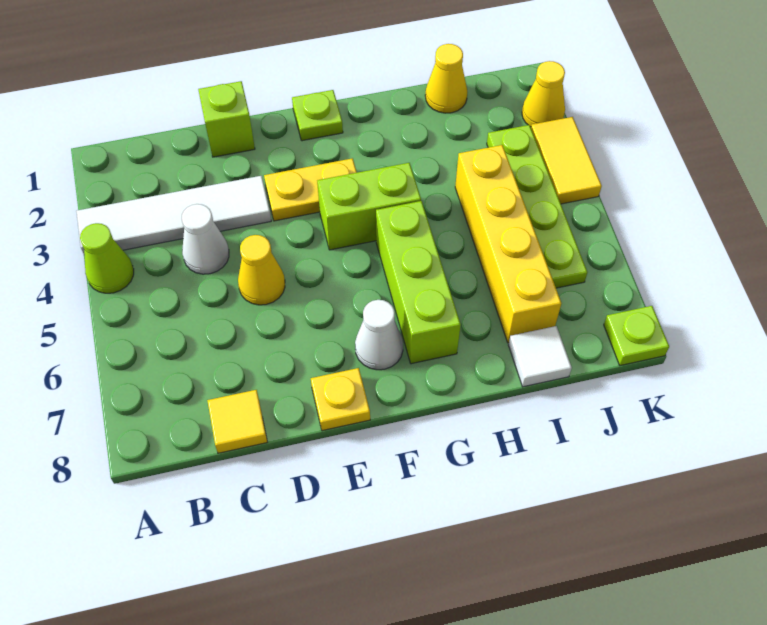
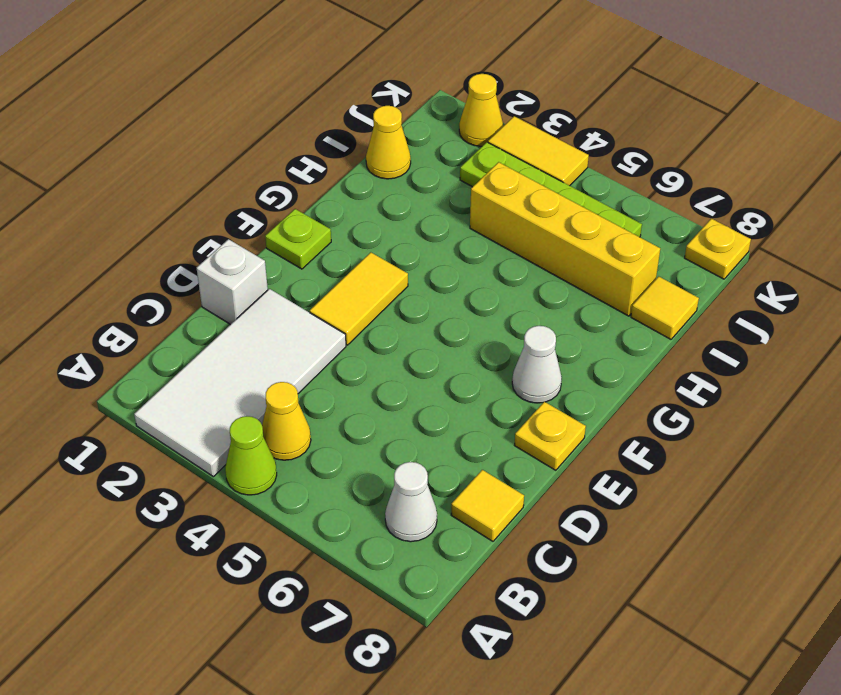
white tile A3:D3 level 1 -> white tile A2:D3 level 1
white cone C4 level 1 -> white cone B7 level 1
lime brick D1 level 1 -> white brick D1 level 1
yellow cone D5 level 1 -> yellow cone B4 level 1
yellow plate E3:F3 level 1 -> yellow tile E3:F3 level 1
lime brick F4:G4 level 1 -> none
lime brick G5:G7 level 1 -> none
white tile I8 level 1 -> yellow tile I8 level 1
lime plate K8 level 1 -> yellow plate K8 level 1

